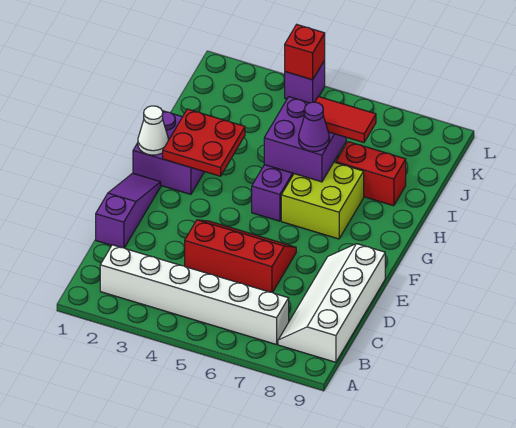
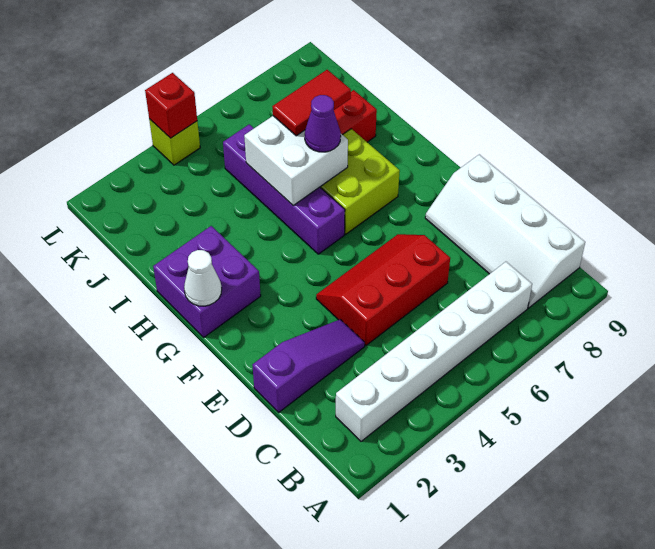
purple slope D1:F1 level 1 top D -> purple slope D1:D3 level 1 top 1
red plate G2:H3 level 2 -> none
purple brick H5:I6 level 2 -> white brick H5:I6 level 2
purple brick L4 level 1 -> lime brick L4 level 1

